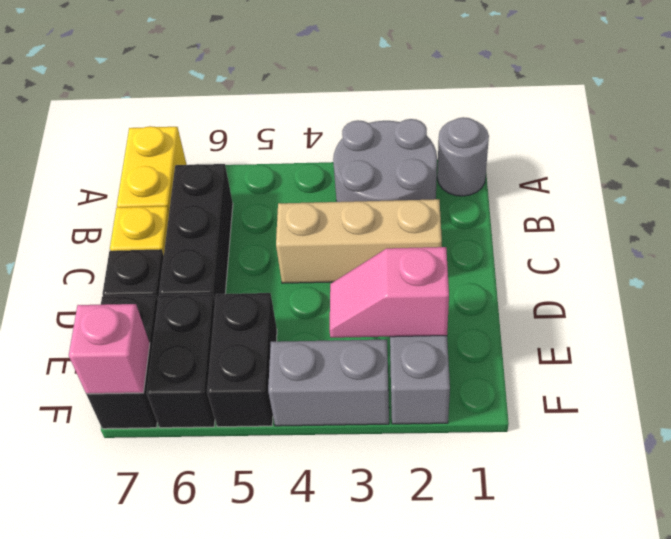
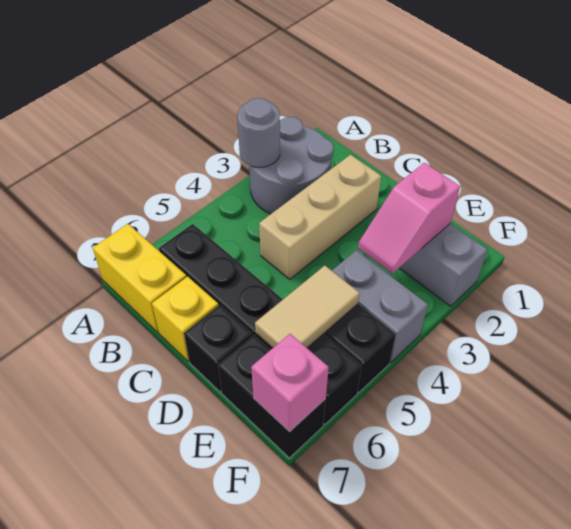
grey round brick A1 level 1 -> grey round brick A3 level 2
none -> tan tile E5:E6 level 2
grey brick F3:F4 level 1 -> grey brick E4:F4 level 1

